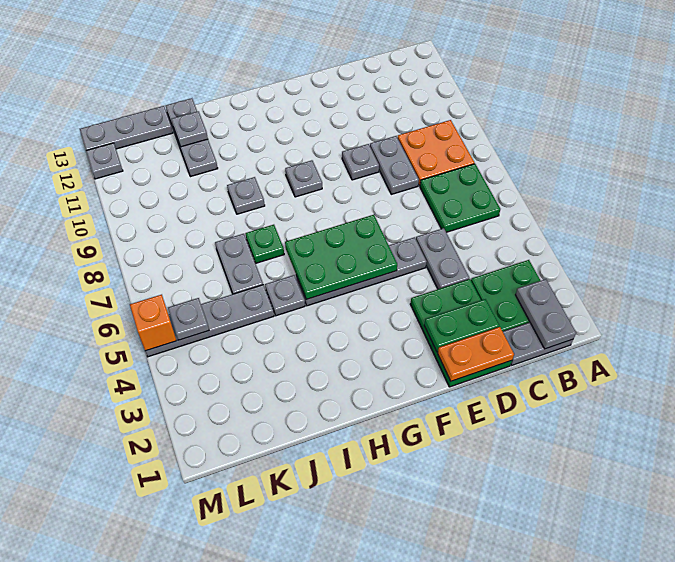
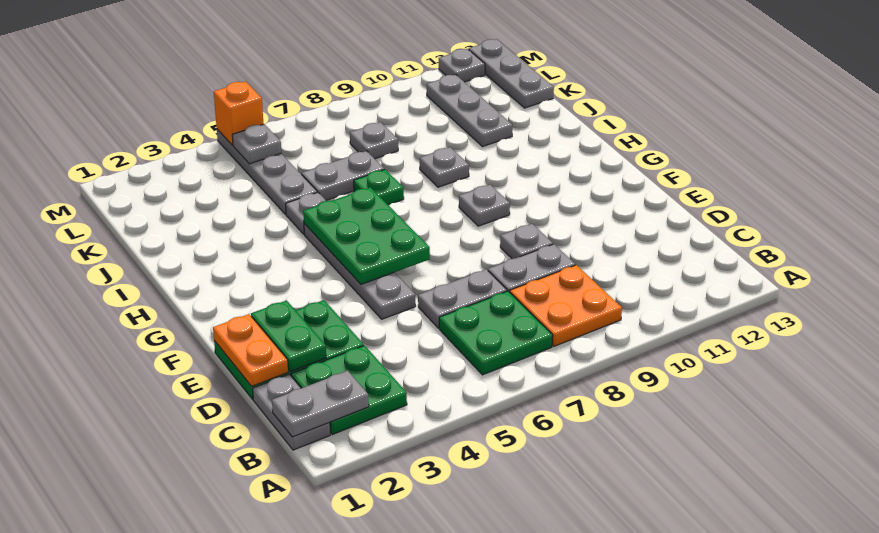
grey plate D4:D5 level 1 -> grey plate D6:D7 level 1
grey plate J11:J13 level 1 -> grey plate J11:L11 level 1
grey plate J12 level 2 -> grey plate K8 level 1

